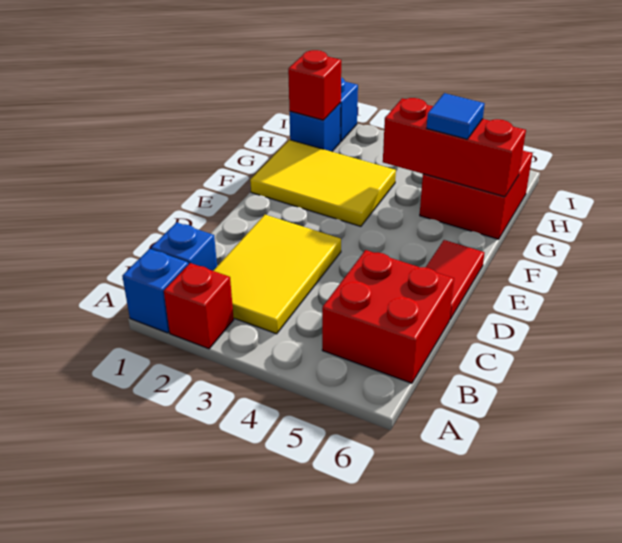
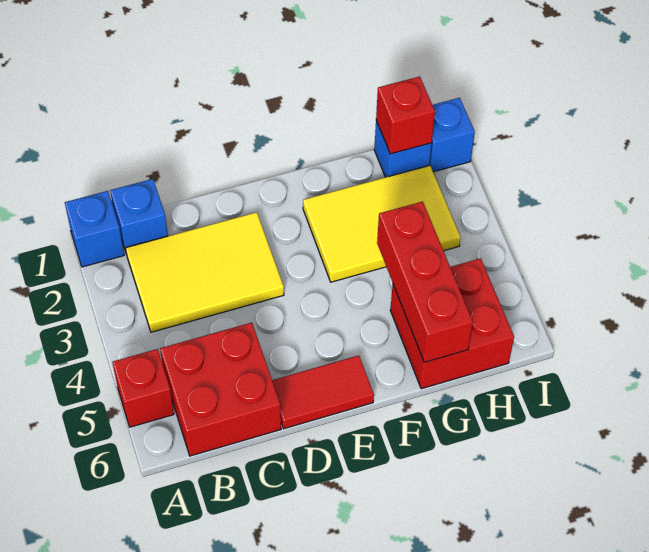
red brick A2 level 1 -> red brick A5 level 1
yellow tile F1:G3 level 1 -> yellow tile F2:H3 level 1
blue tile G5 level 3 -> none

